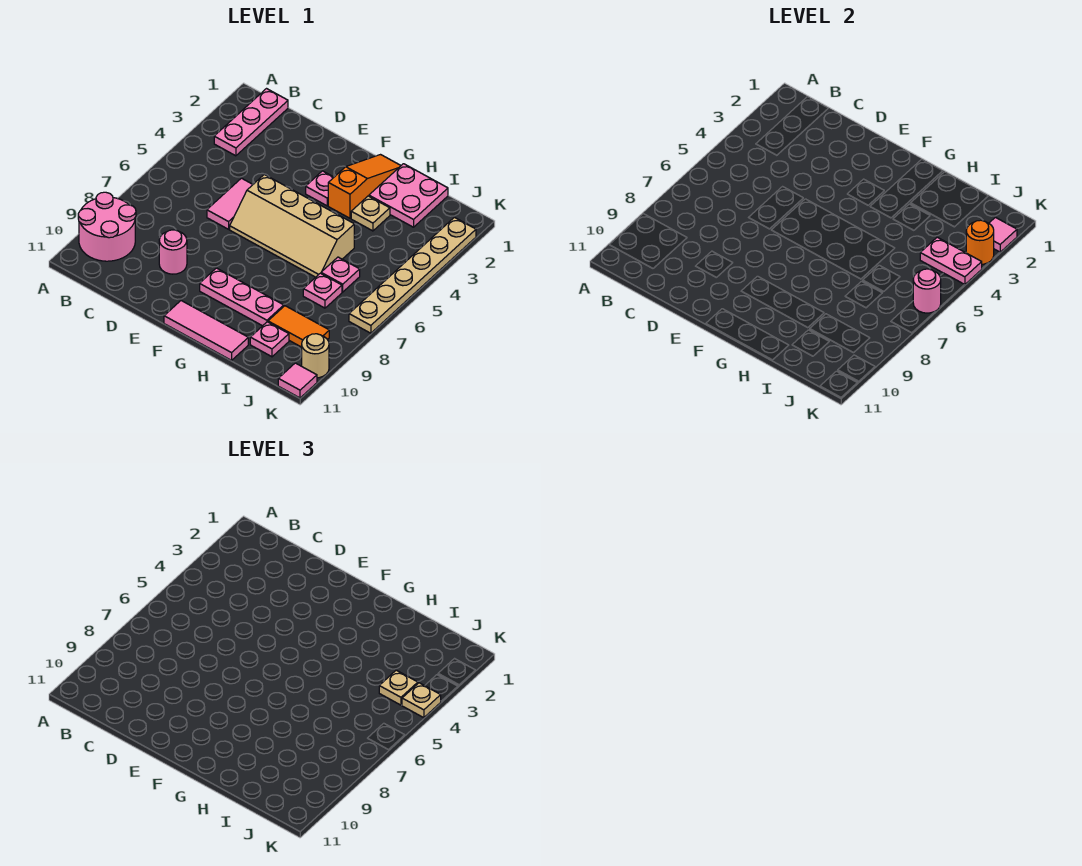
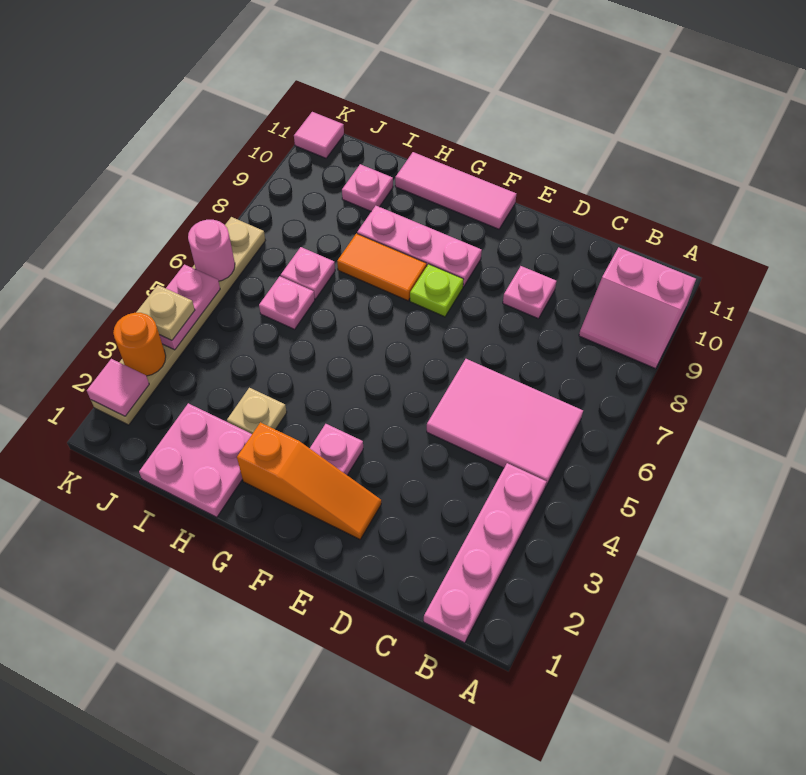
pink round brick A9:B10 level 1 -> pink slope A9:B10 level 1 top 10
pink plate B1:B3 level 1 -> pink plate B1:B4 level 1
pink tile D5:D6 level 1 -> pink tile B5:D6 level 1
pink round brick D9 level 1 -> pink plate D9 level 1
tan slope E5:H6 level 1 top 5 -> none
none -> lime plate F8 level 1
orange slope G1:G3 level 1 top 3 -> orange slope E2:G2 level 1 top G
orange tile I9:J9 level 1 -> orange tile G8:H8 level 1
pink plate J4:K4 level 2 -> pink plate K4:K5 level 2
tan plate J4 level 3 -> none
tan round brick K10 level 1 -> none

